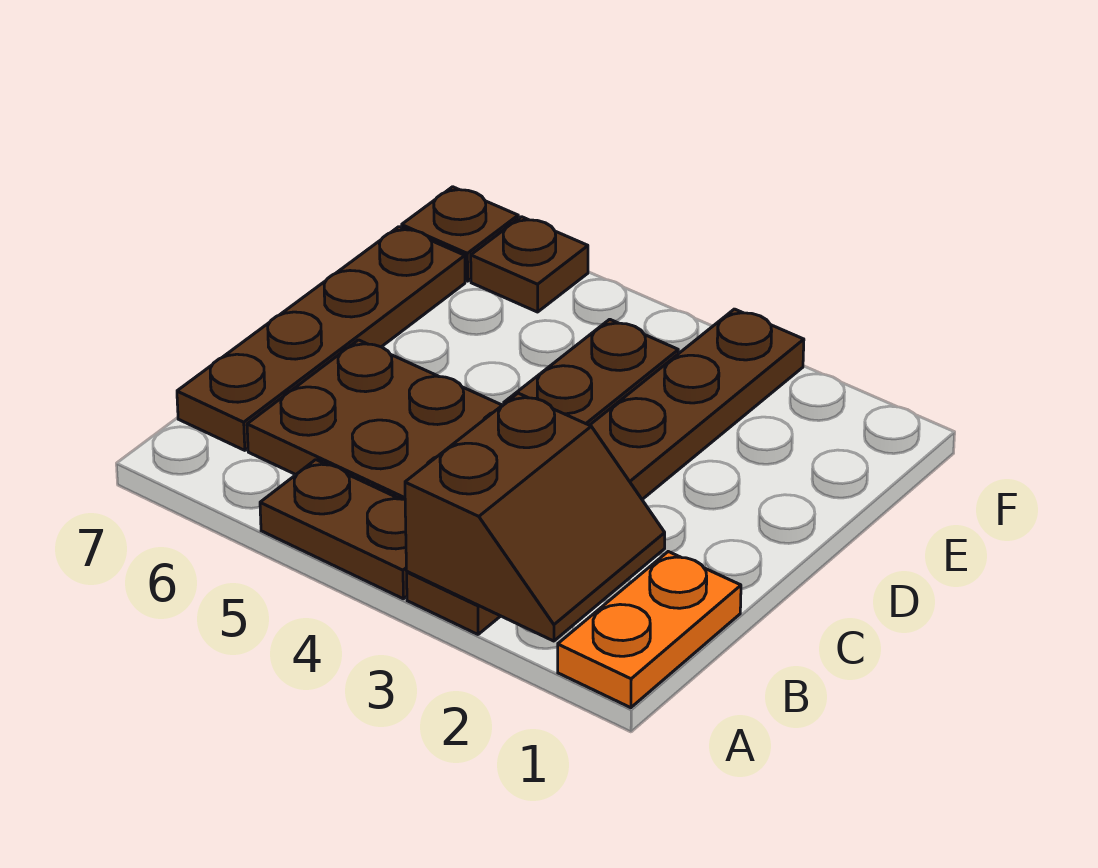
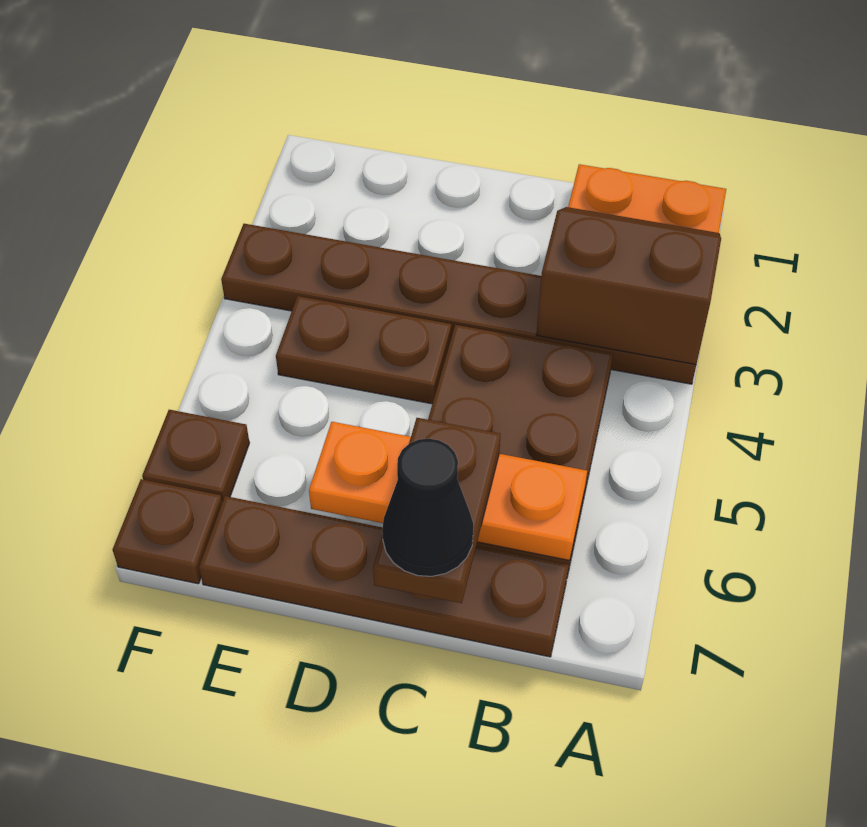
brown plate A4:A5 level 1 -> brown plate C6:C7 level 3
none -> orange plate B6:D6 level 2
none -> black cone C7 level 4

